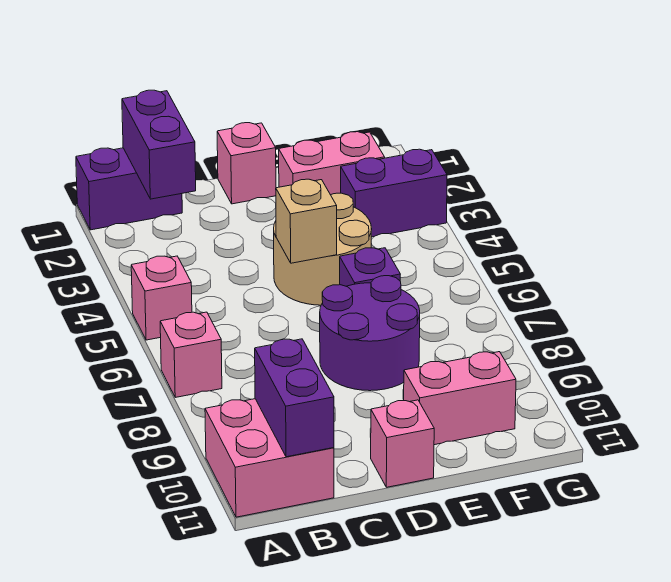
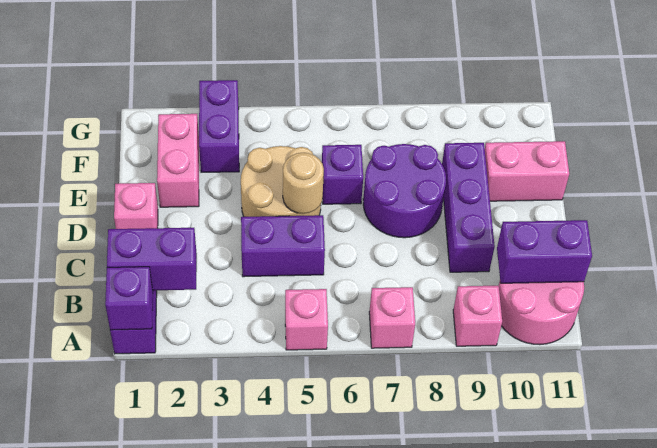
none -> purple brick A1 level 2
pink brick A10:B11 level 1 -> pink round brick A10:B11 level 1
none -> purple brick C4:C5 level 1
none -> purple brick C9:E9 level 1
tan brick D5 level 2 -> tan round brick D5 level 2
pink brick D11 level 1 -> pink brick A9 level 1
pink brick E10:F10 level 1 -> pink brick E10:E11 level 1

